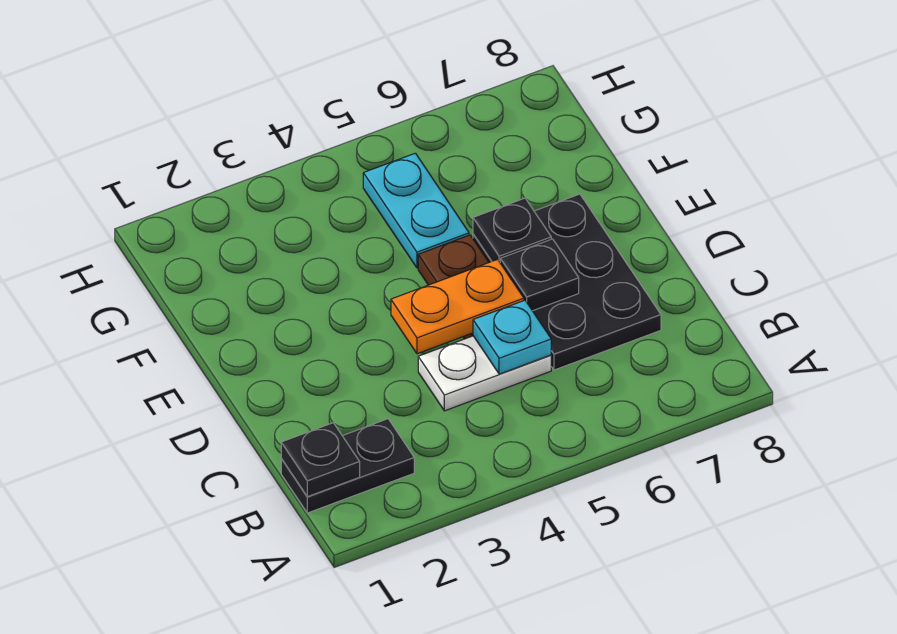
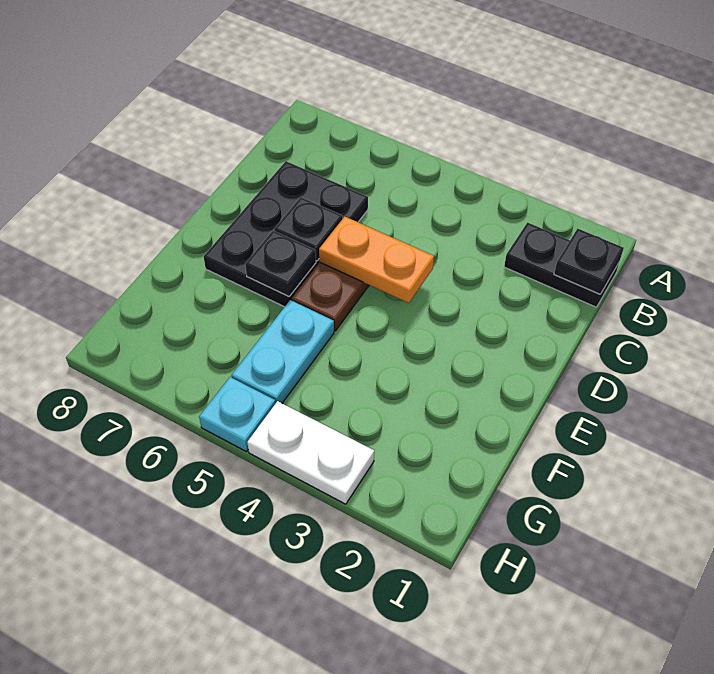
white plate C4:C5 level 1 -> white plate H3:H4 level 1
cyan plate C5 level 2 -> cyan plate H5 level 1

